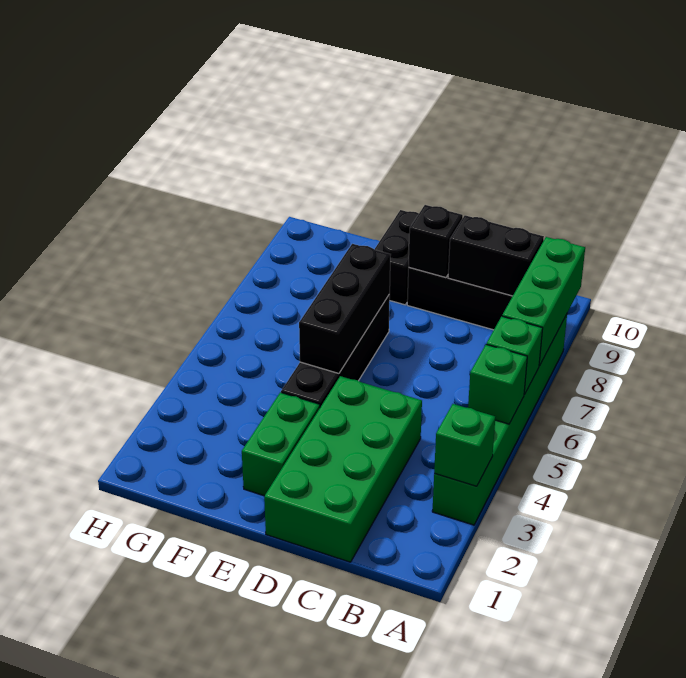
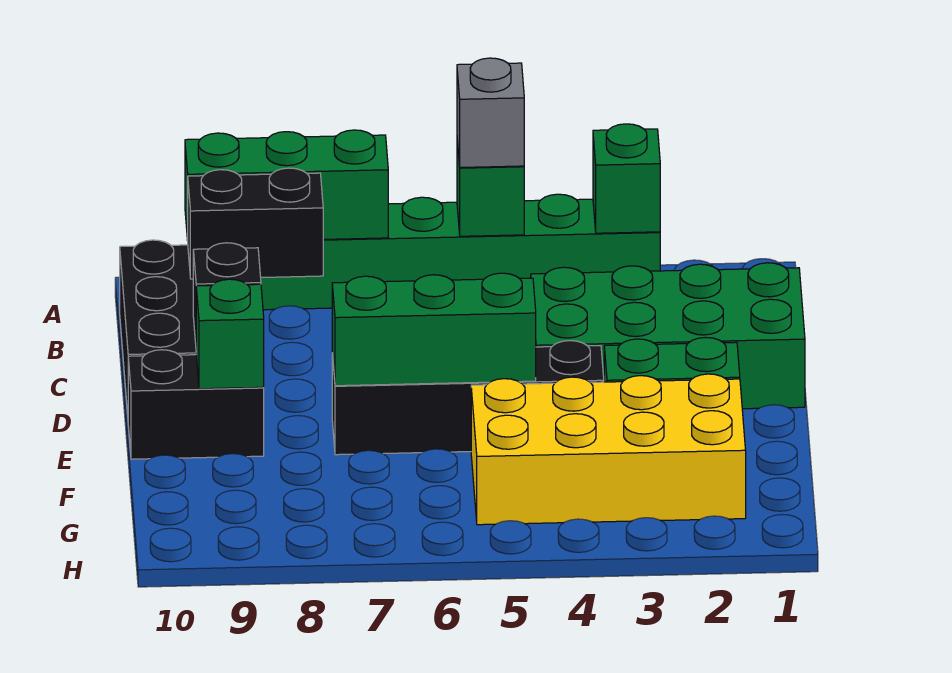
none -> grey brick A5 level 3
green brick A6 level 2 -> green brick E9 level 2
black brick B9:C9 level 2 -> black brick B8:B9 level 2
black brick E5:E7 level 2 -> green brick E5:E7 level 2
none -> yellow brick F2:G5 level 1

